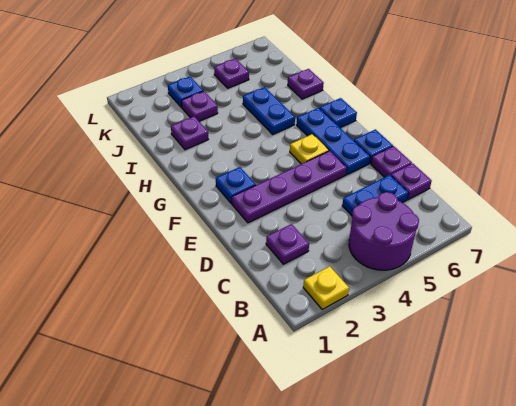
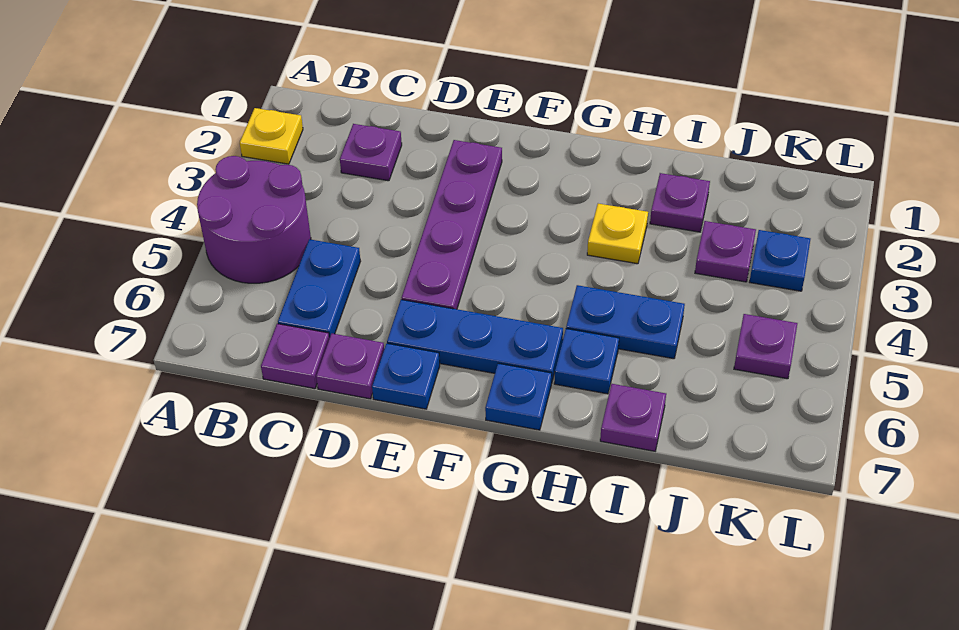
blue plate F2 level 1 -> blue plate H6 level 1
yellow plate F5 level 1 -> yellow plate H3 level 1

